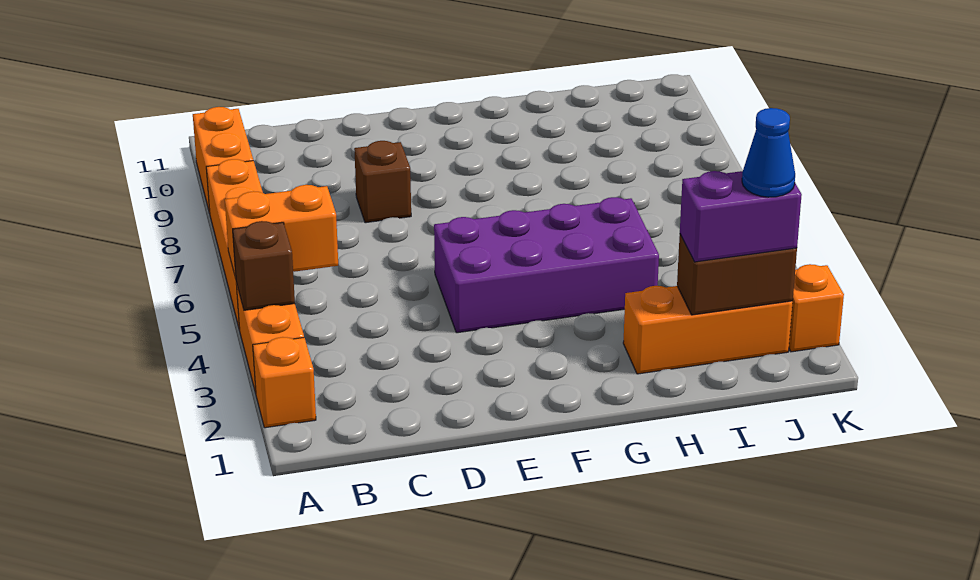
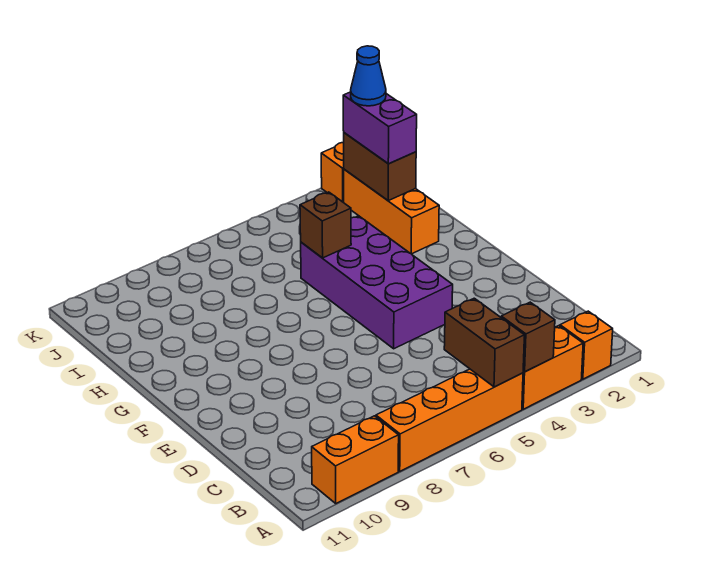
orange brick A5:B5 level 2 -> brown brick A5:B5 level 2
brown brick D8 level 1 -> brown brick H5 level 2

